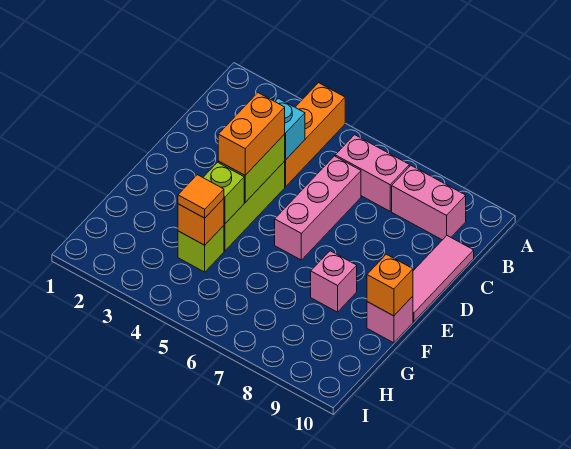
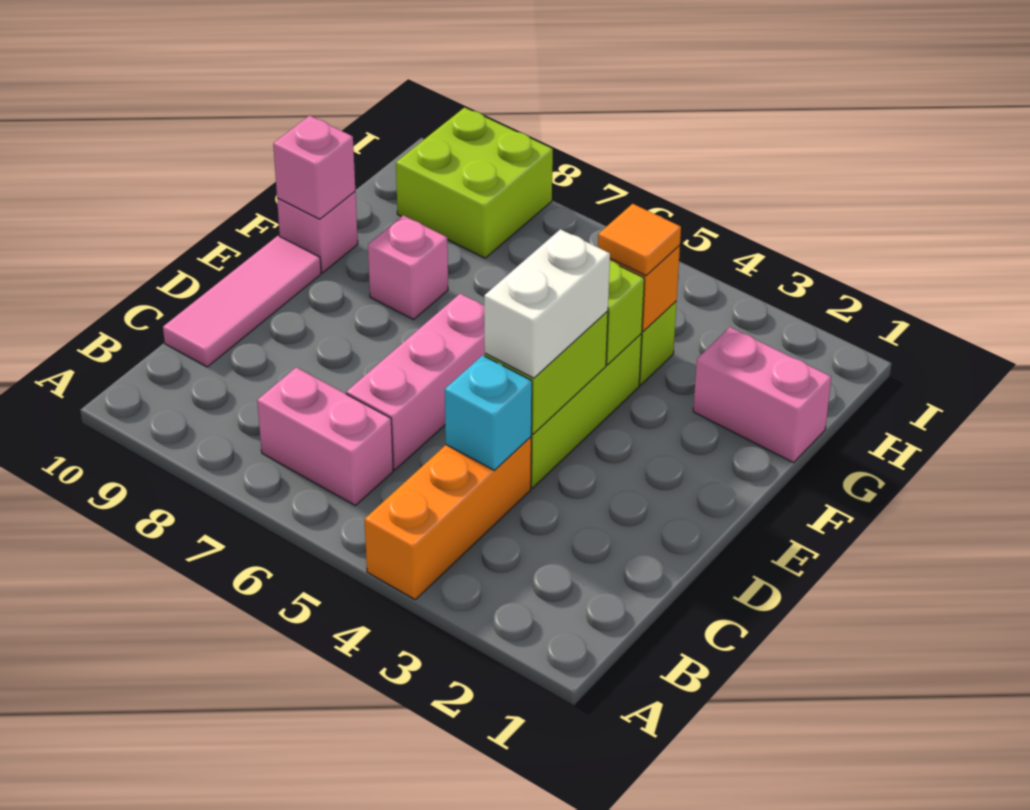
pink brick B8:B9 level 1 -> pink brick G1:G2 level 1
orange brick D4:E4 level 3 -> white brick D4:E4 level 3
orange brick F10 level 2 -> pink brick F10 level 2
none -> lime brick H8:I9 level 1

